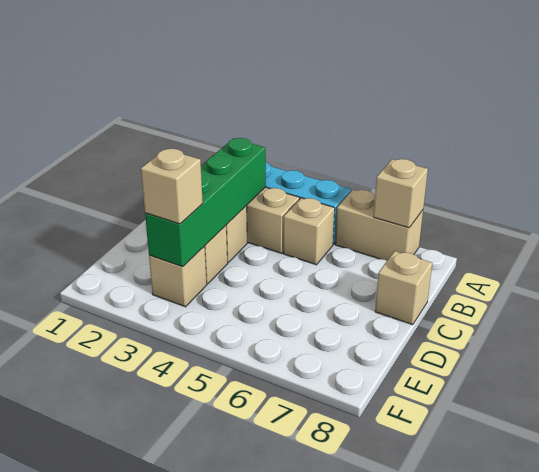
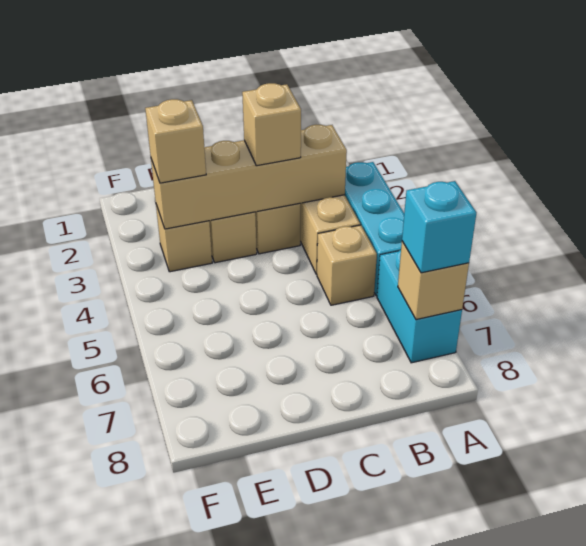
tan brick A6:A7 level 1 -> cyan brick A6:A7 level 1
none -> cyan brick A7 level 3
green brick B3:E3 level 2 -> tan brick B3:E3 level 2
tan brick C8 level 1 -> tan brick C3 level 3

